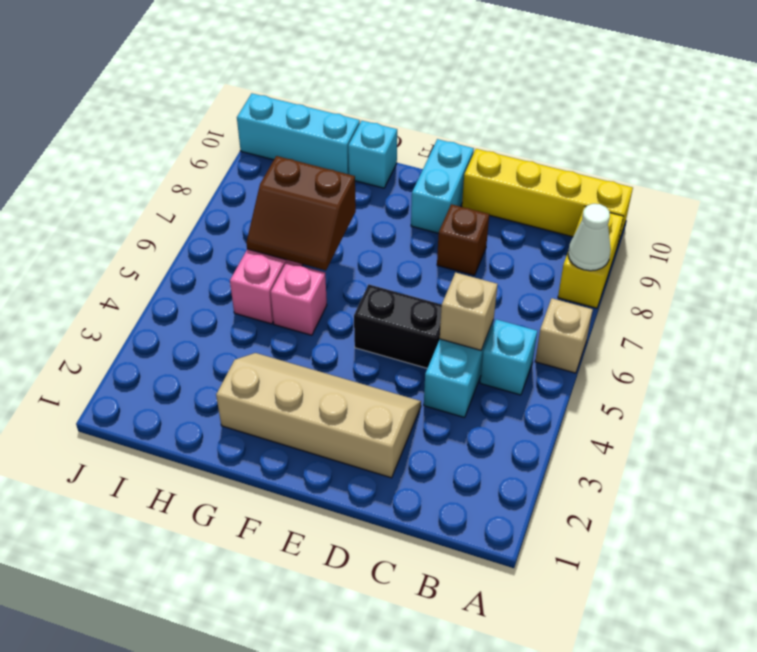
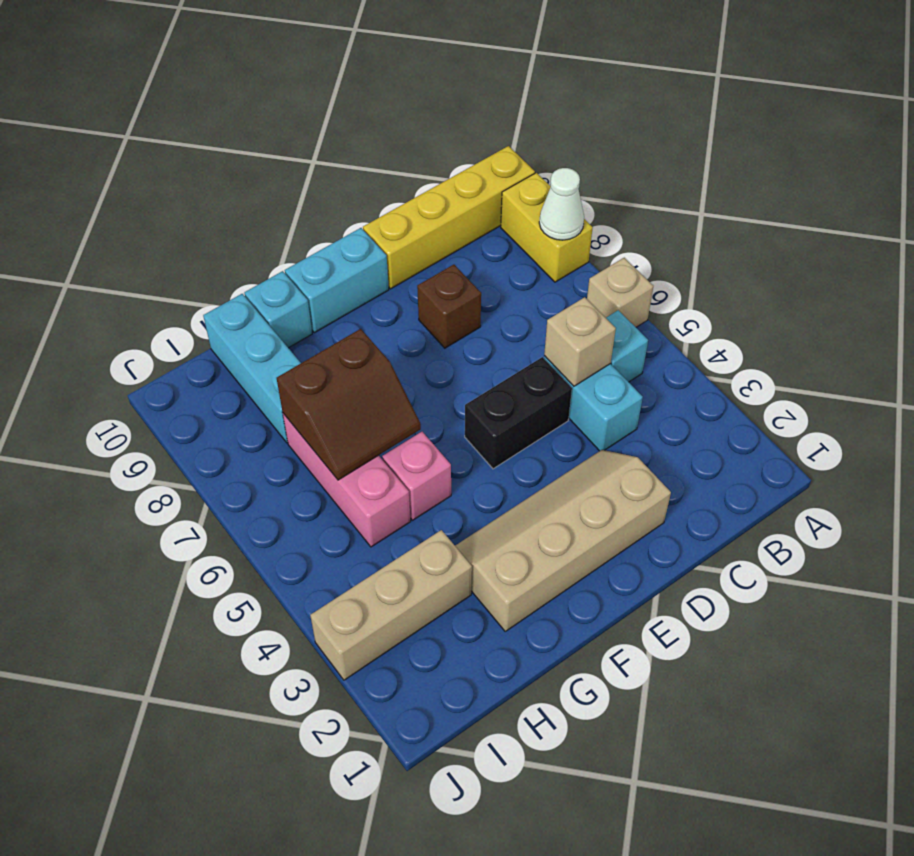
cyan brick E9:E10 level 1 -> cyan brick E10:F10 level 1
none -> tan brick H3:J3 level 1
cyan brick H10:J10 level 1 -> cyan brick H8:H10 level 1

